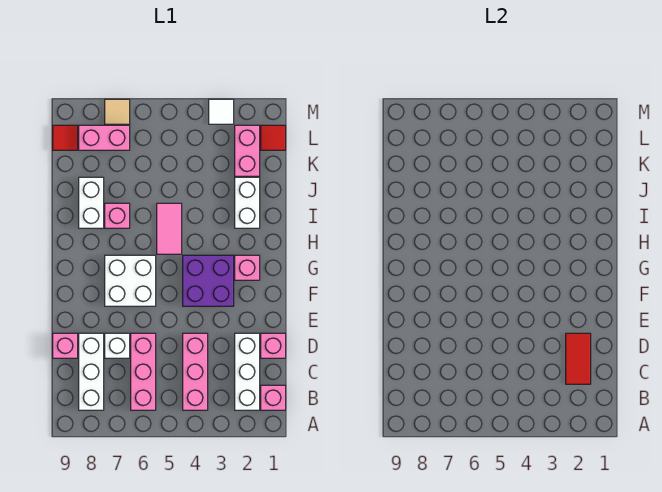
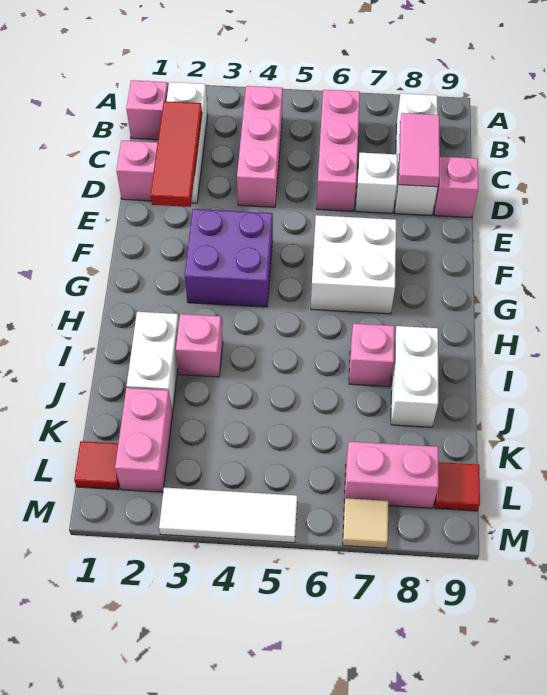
red tile C2:D2 level 2 -> red tile C2:E2 level 2
pink brick G2 level 1 -> pink brick I3 level 1
pink tile H5:I5 level 1 -> pink tile C8:D8 level 2
white tile M3 level 1 -> white tile M3:M5 level 1

